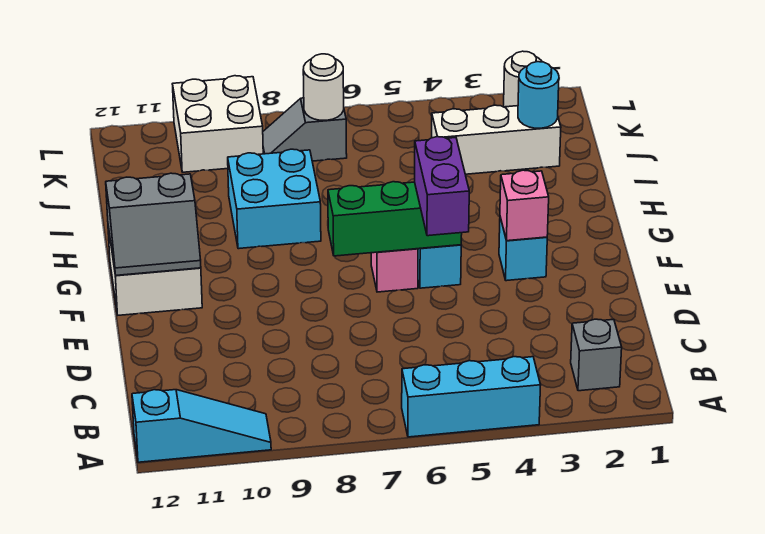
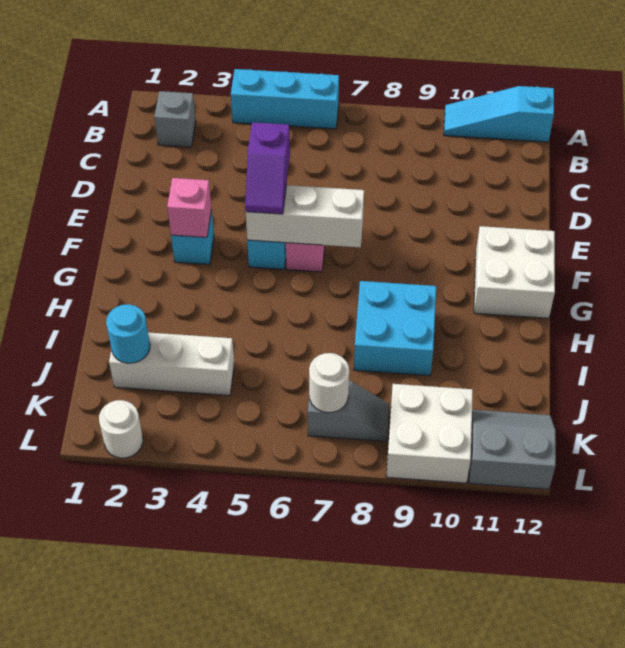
purple brick E5:F5 level 3 -> purple slope E5:F5 level 3 top E
green brick F5:F7 level 2 -> white brick F5:F7 level 2
grey slope F11:G12 level 2 top G -> grey slope K11:L12 level 1 top L

